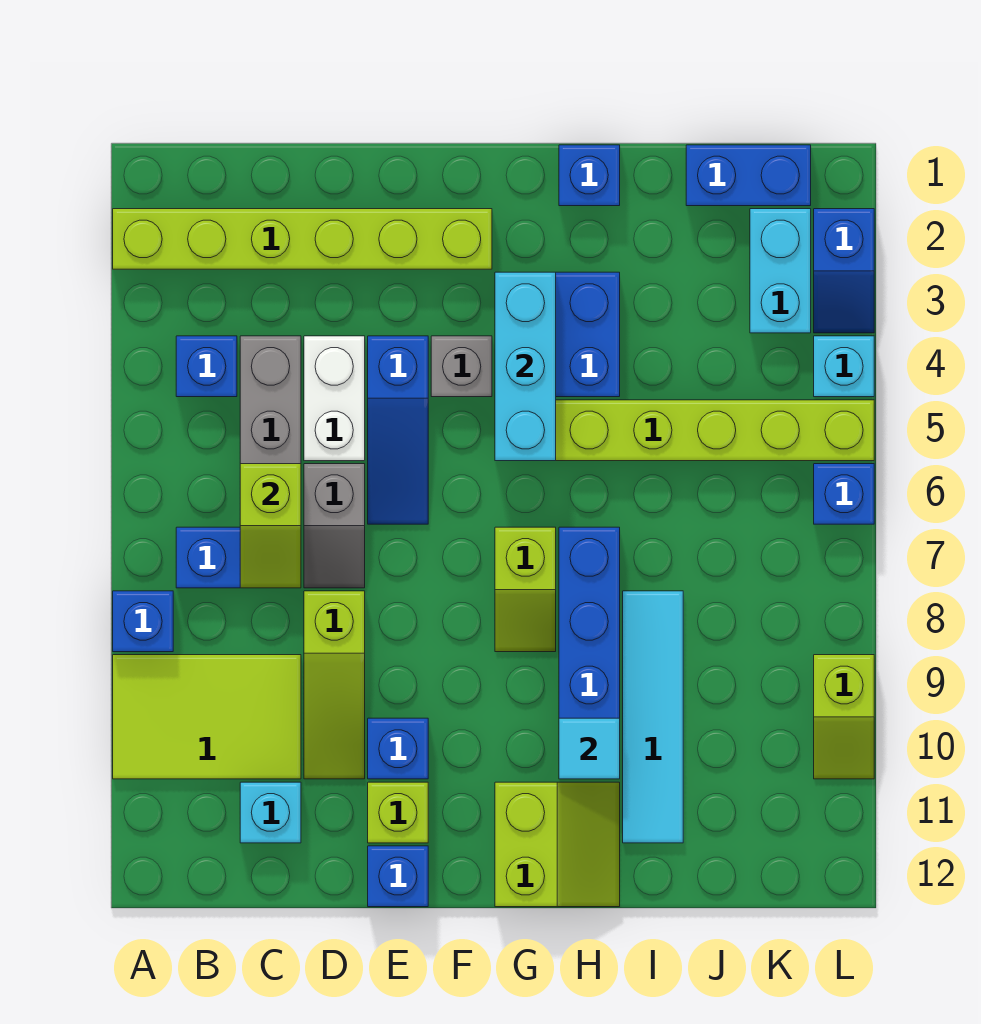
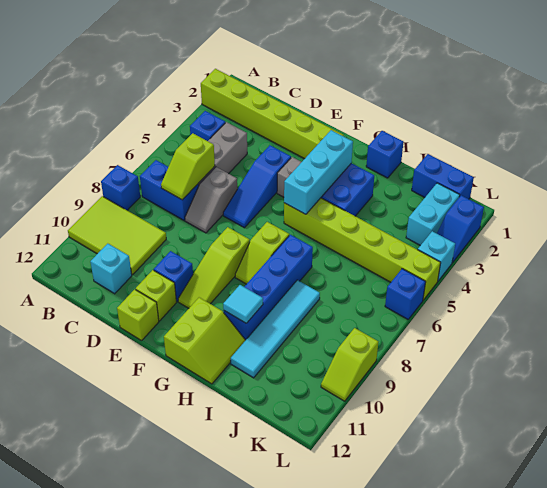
white brick D4:D5 level 1 -> none
lime slope D8:D10 level 1 top 8 -> lime slope F8:F10 level 1 top 8
blue brick E12 level 1 -> lime brick E12 level 1

